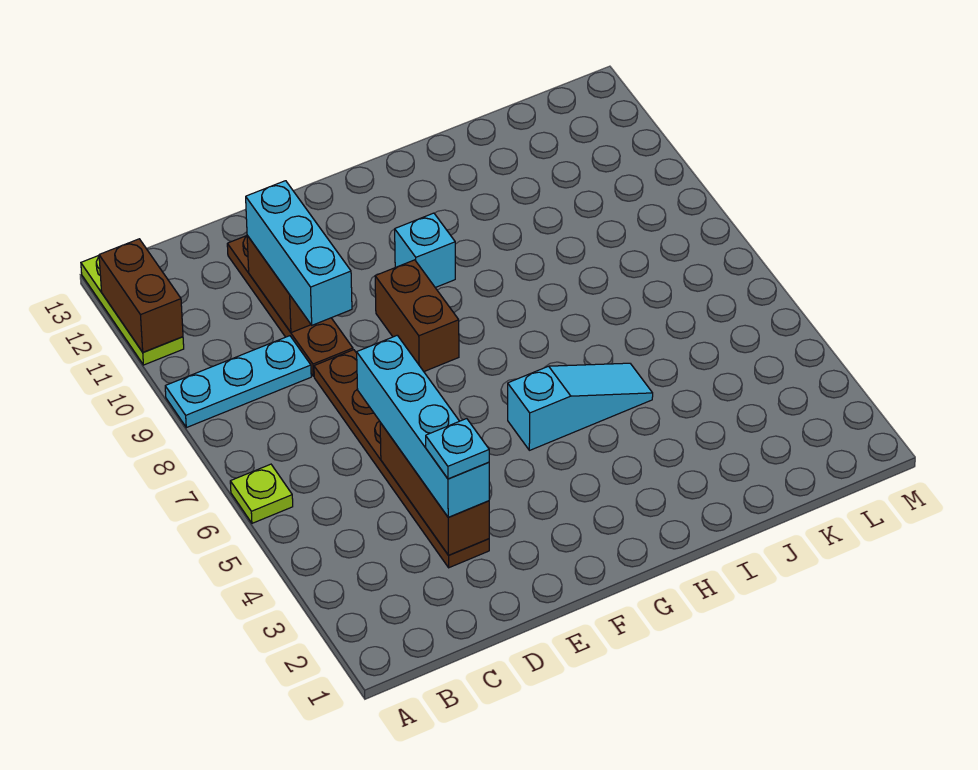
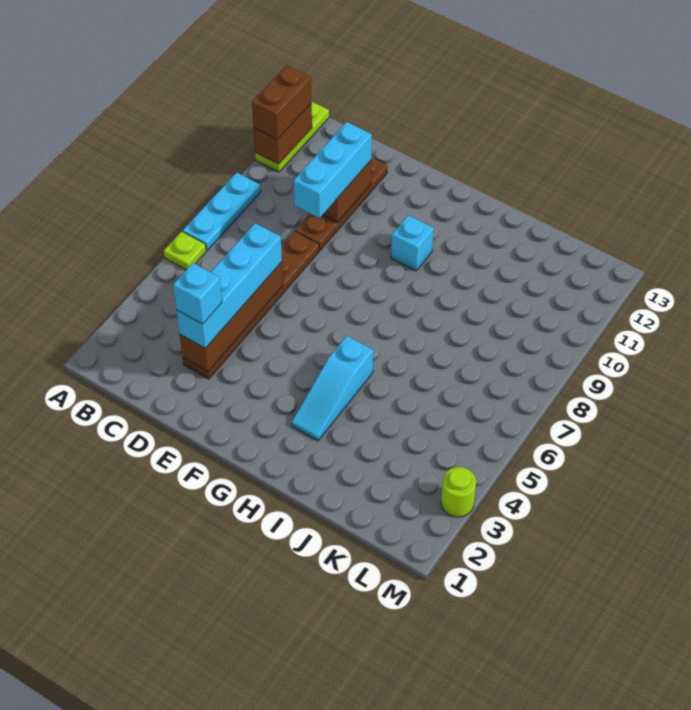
cyan plate A9:C9 level 1 -> cyan plate A7:A9 level 1
brown brick D3:D5 level 2 -> brown brick D3:D6 level 2
cyan plate D3 level 4 -> cyan brick D3 level 4
brown brick F8:F9 level 1 -> brown brick A11:A12 level 3
cyan slope G5:I5 level 1 top G -> cyan slope H3:H5 level 1 top 5
none -> lime round brick M3 level 1

